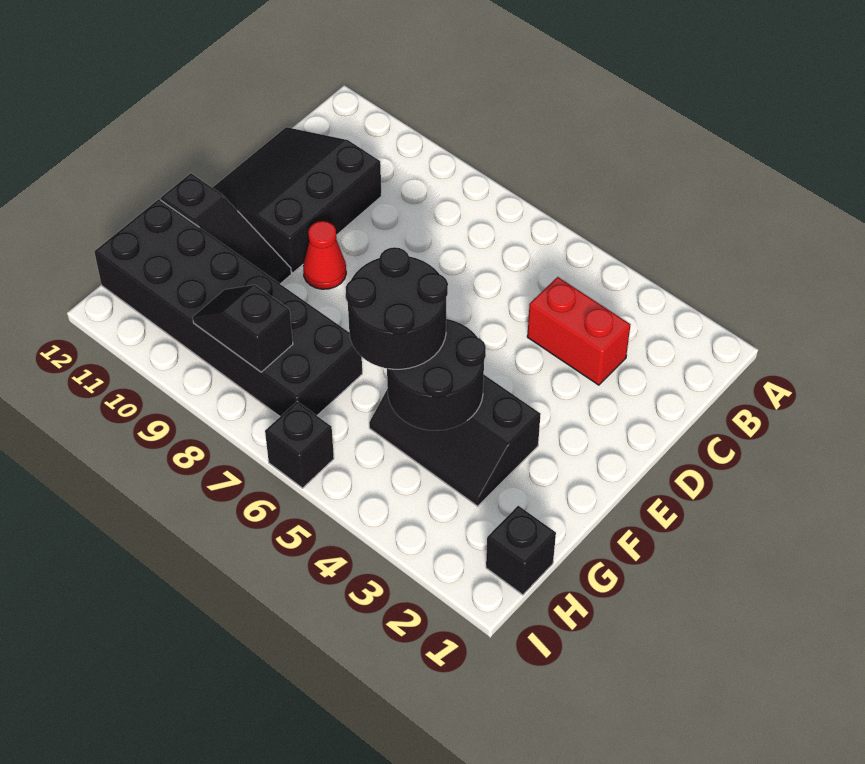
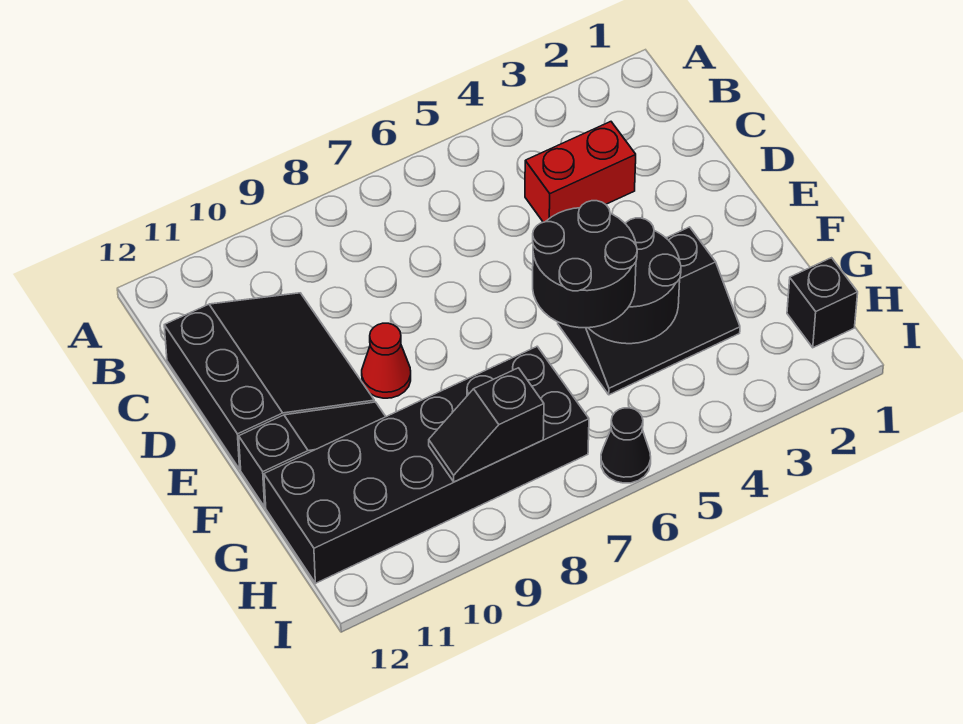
black slope C10:E12 level 1 top 10 -> black slope C10:E12 level 1 top 12
black brick I6 level 1 -> black cone I6 level 1

